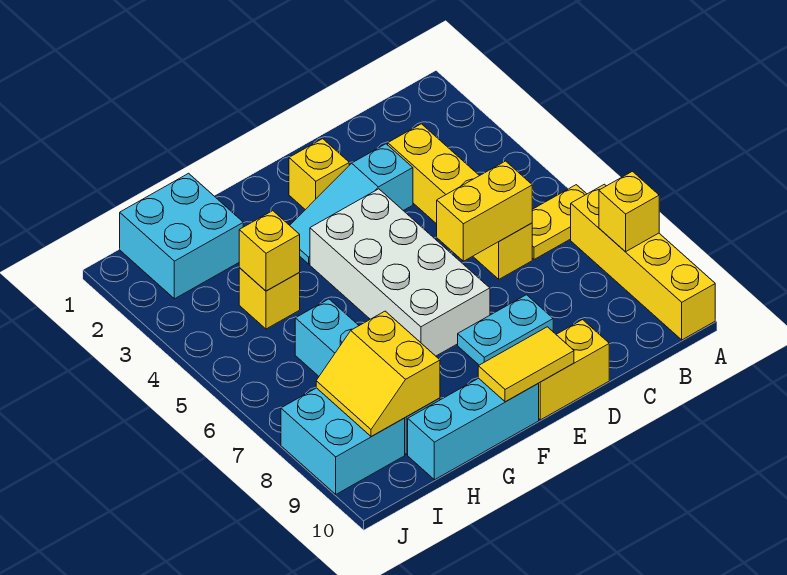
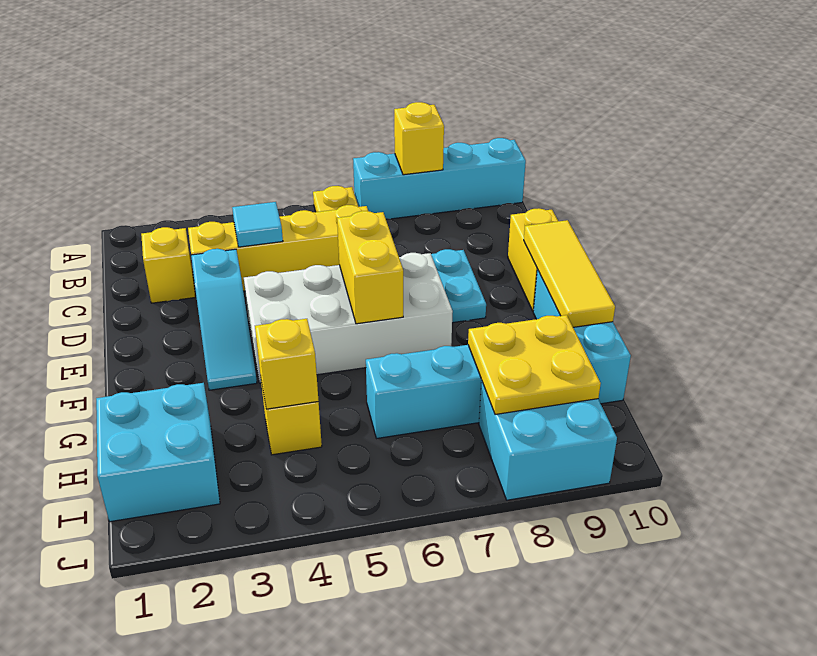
yellow brick A7:A10 level 1 -> cyan brick A7:A10 level 1
none -> cyan tile C4 level 2
yellow brick C6:D6 level 2 -> yellow brick E6:F6 level 2
yellow brick E2 level 1 -> yellow brick C2 level 1
yellow tile E10:F10 level 2 -> yellow tile E10:G10 level 2
yellow slope H8:I9 level 2 top H -> yellow plate H8:I9 level 2

